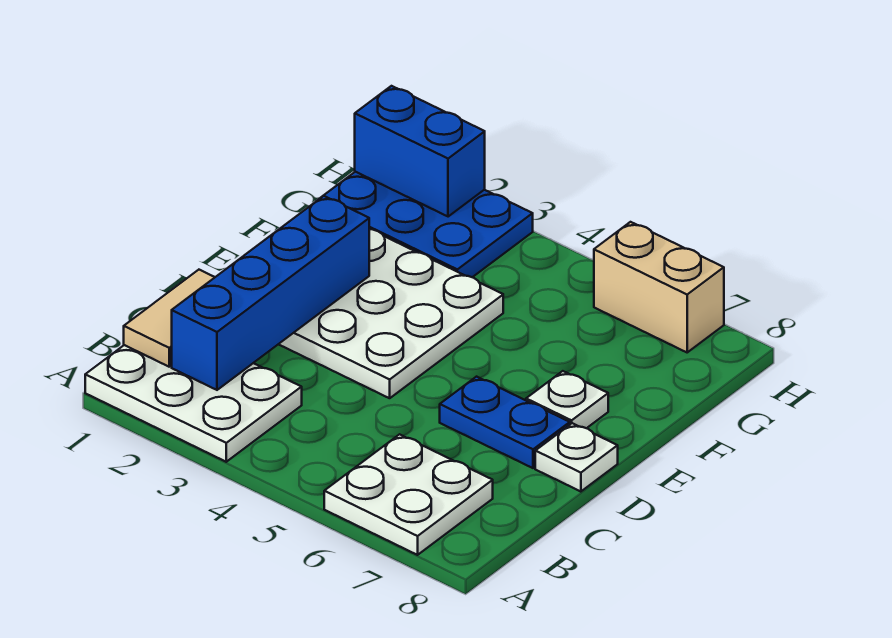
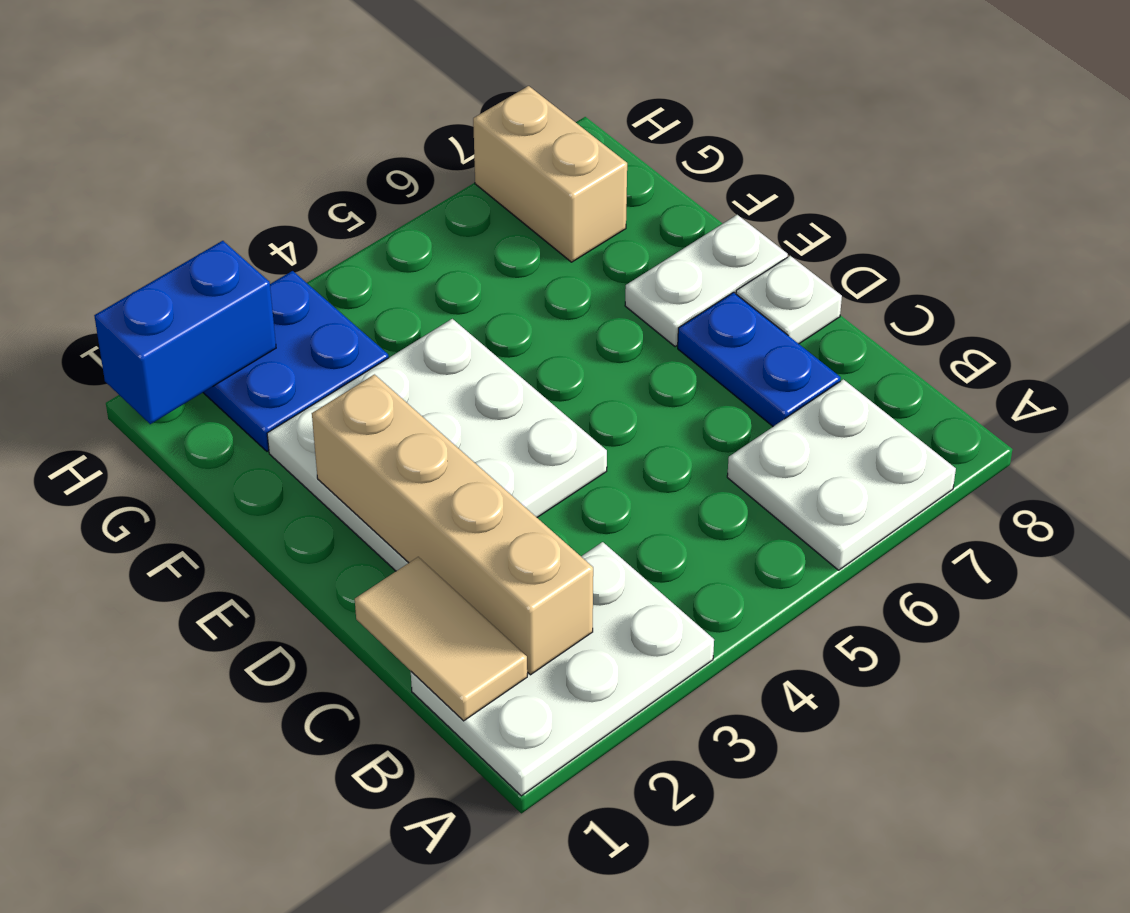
blue brick B2:E2 level 2 -> tan brick B2:E2 level 2
blue plate D6:D7 level 1 -> blue plate C7:D7 level 1
white plate E7 level 1 -> white plate E7:E8 level 1
blue plate G1:H3 level 1 -> blue plate G2:H3 level 1
tan brick H6:H7 level 1 -> tan brick G7:H7 level 1

